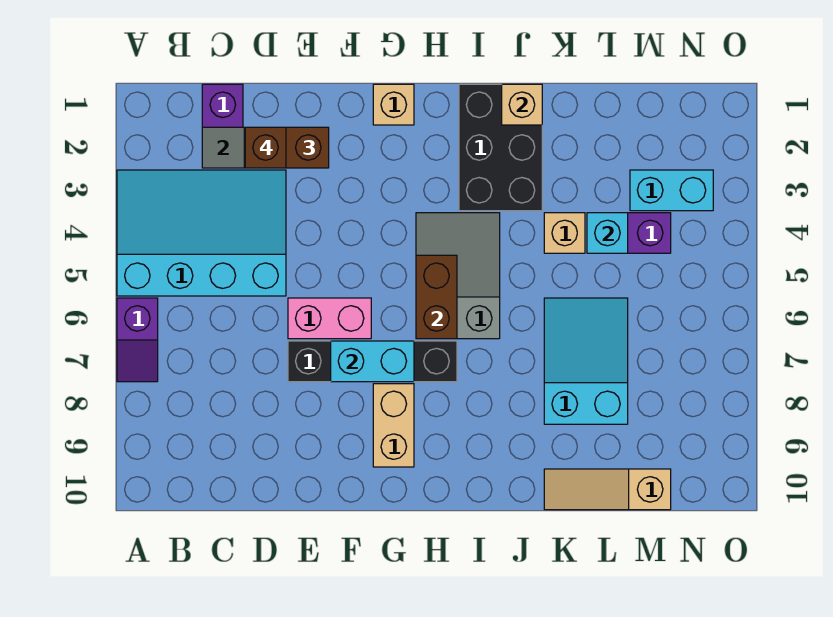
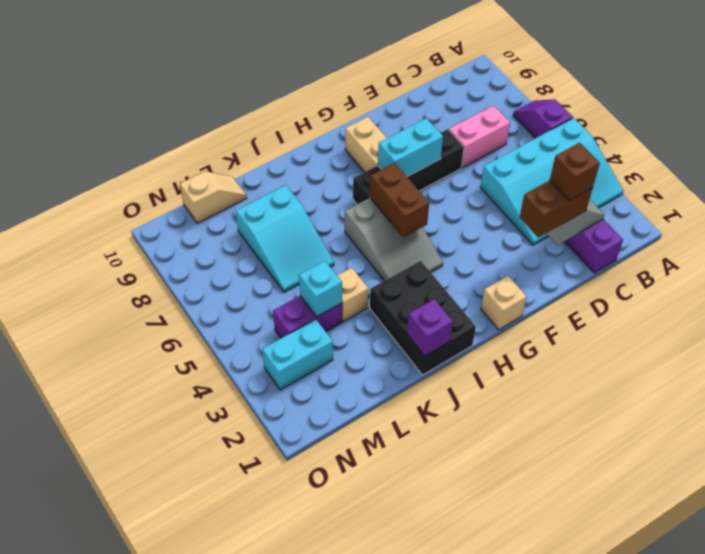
pink brick E6:F6 level 1 -> pink brick C7:D7 level 1
tan brick J1 level 2 -> purple brick J1 level 2
tan slope K10:M10 level 1 top M -> tan slope L10:M10 level 1 top M

